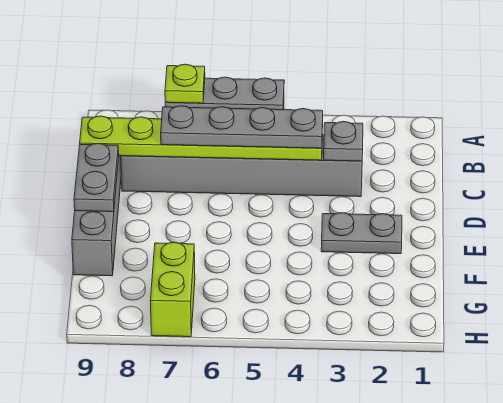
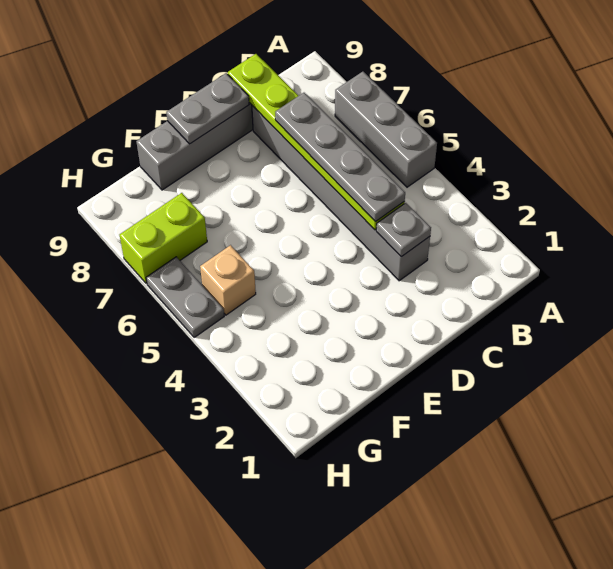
lime plate A7 level 2 -> none
grey plate E2:E3 level 1 -> grey plate H5:H6 level 1
none -> tan brick G5 level 1

